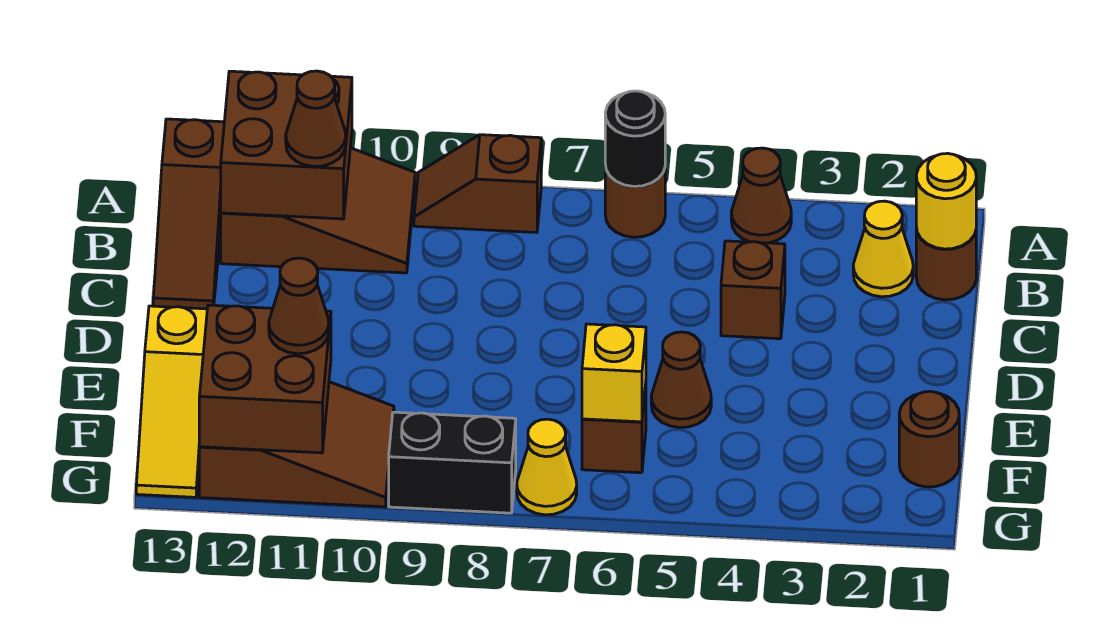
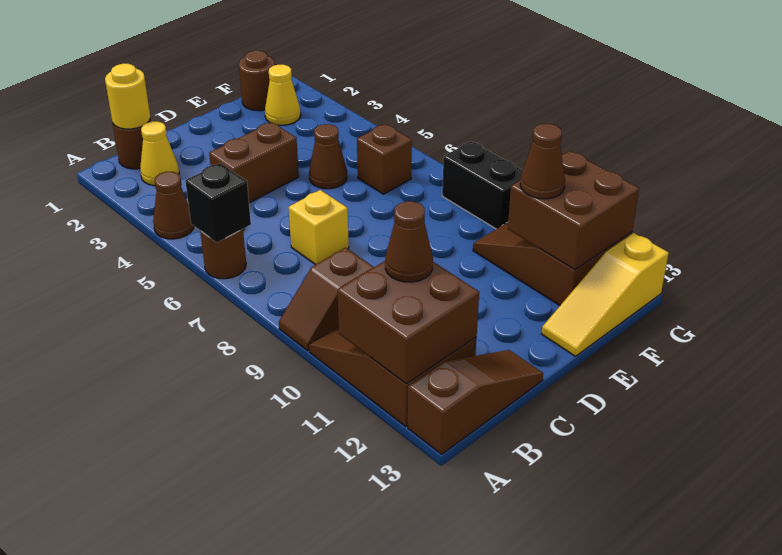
black round brick A6 level 2 -> black brick A6 level 2
brown slope A8:A9 level 1 top 8 -> brown slope A9:B9 level 1 top B
brown brick C4 level 1 -> brown brick C4:D4 level 1
yellow slope E13:G13 level 1 top E -> yellow slope E13:G13 level 1 top G
yellow brick F6 level 2 -> yellow brick C7 level 1
yellow cone G7 level 1 -> yellow cone F2 level 1

